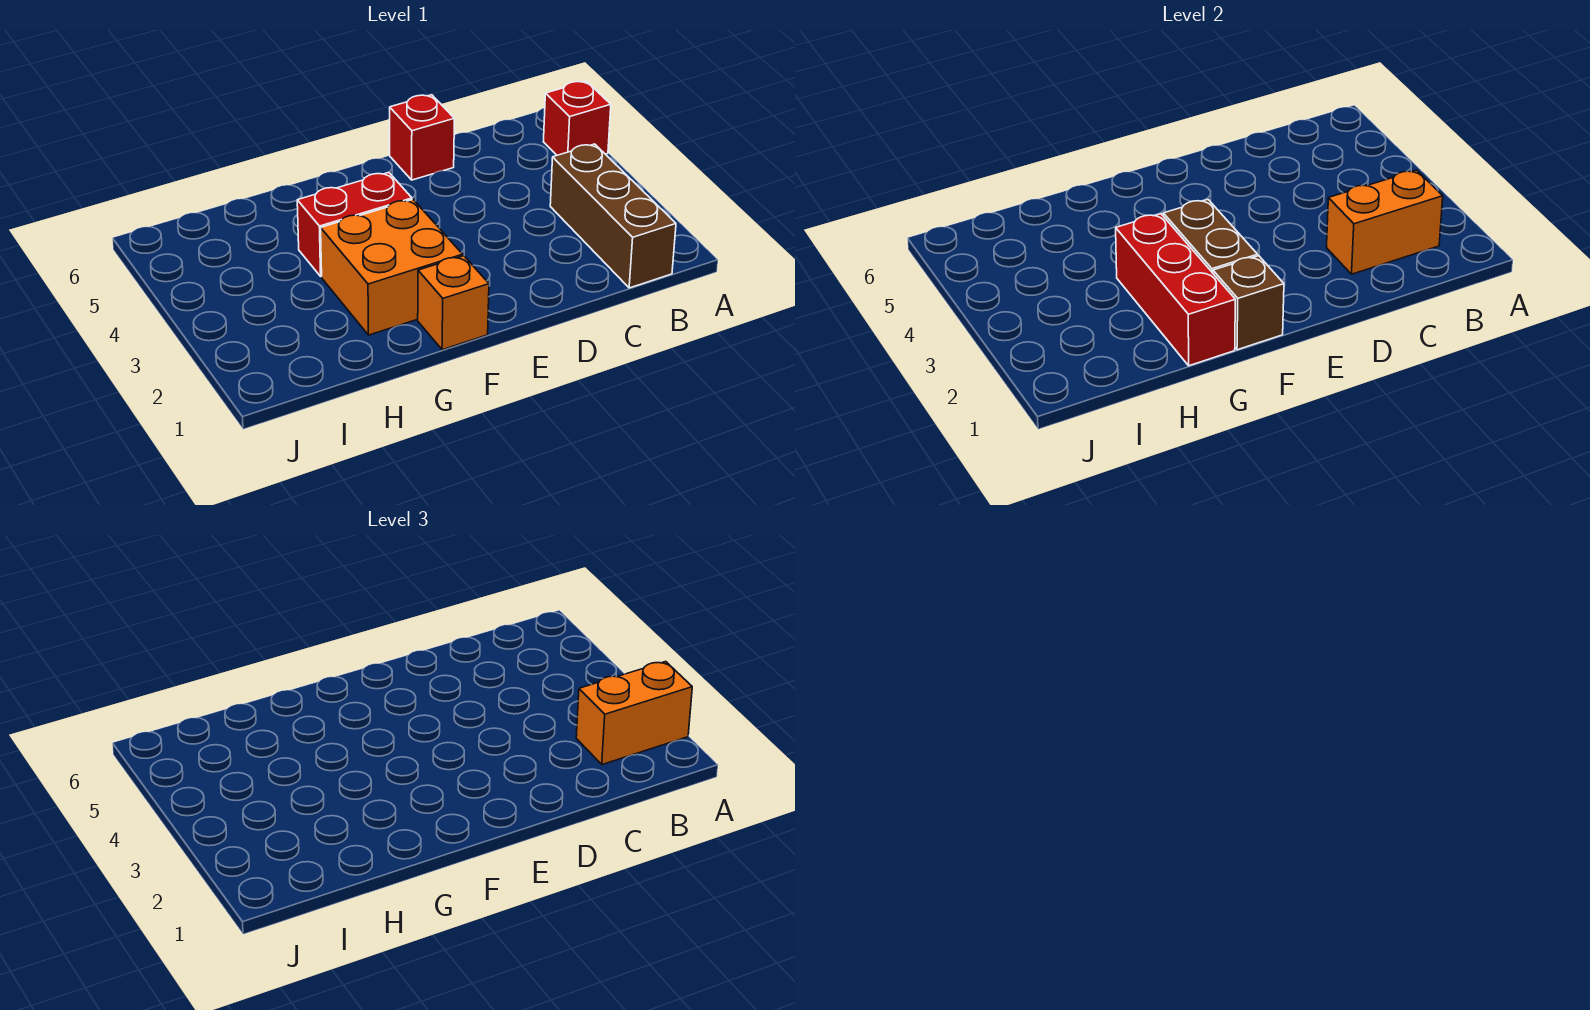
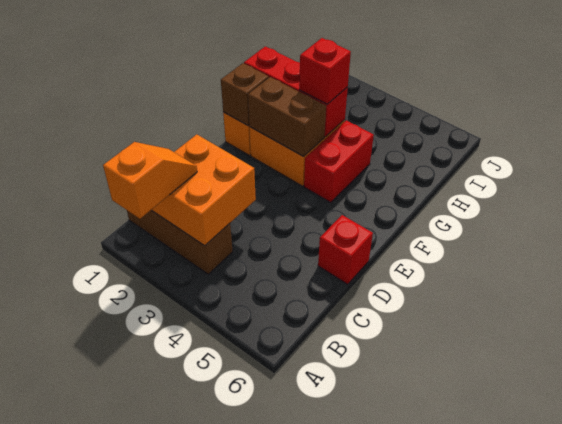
orange brick A2:B2 level 3 -> orange slope A2:B2 level 3 top A
red brick A5 level 1 -> red brick G3 level 3
orange brick B2:C2 level 2 -> orange brick B2:C3 level 2

